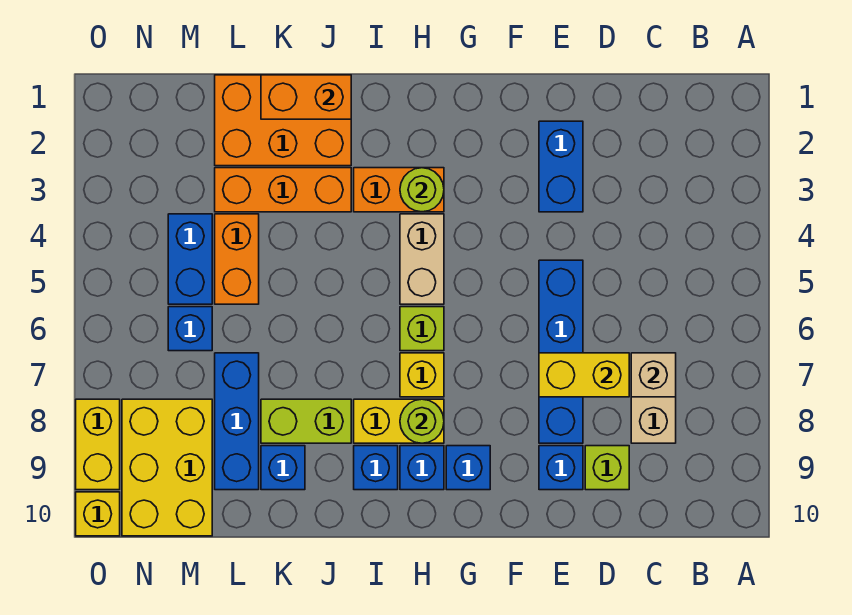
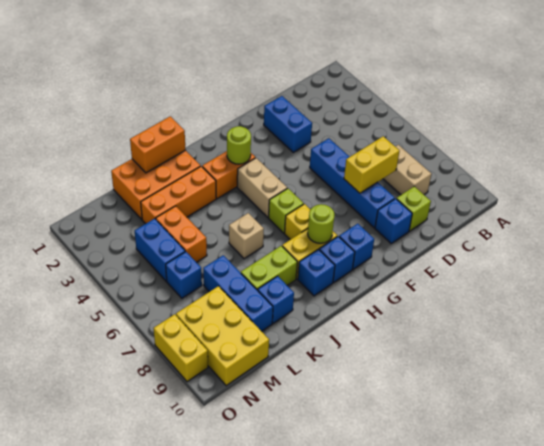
tan brick C7 level 2 -> tan brick J6 level 1
yellow brick O10 level 1 -> none

